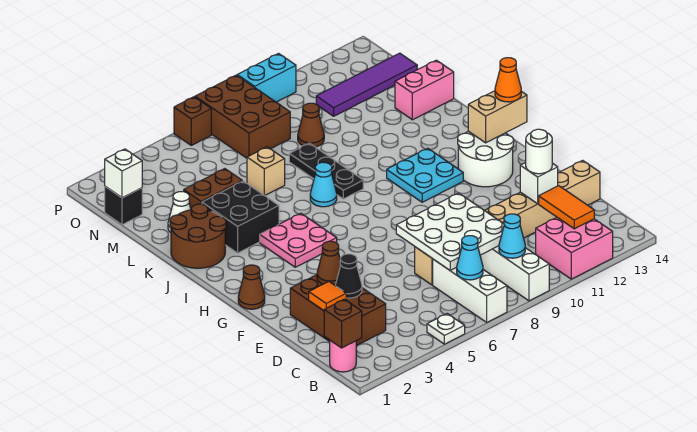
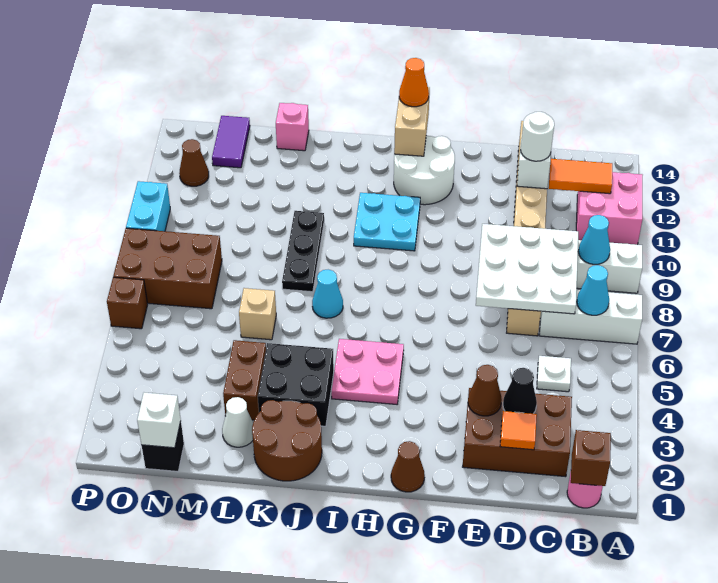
white plate A5 level 1 -> white plate C5 level 1
black plate J8:L8 level 1 -> black plate K8:K10 level 1
pink brick L13:L14 level 1 -> pink brick L14 level 1
brown cone M9 level 1 -> brown cone O12 level 1
purple tile N11:N14 level 1 -> purple tile N13:N14 level 1

